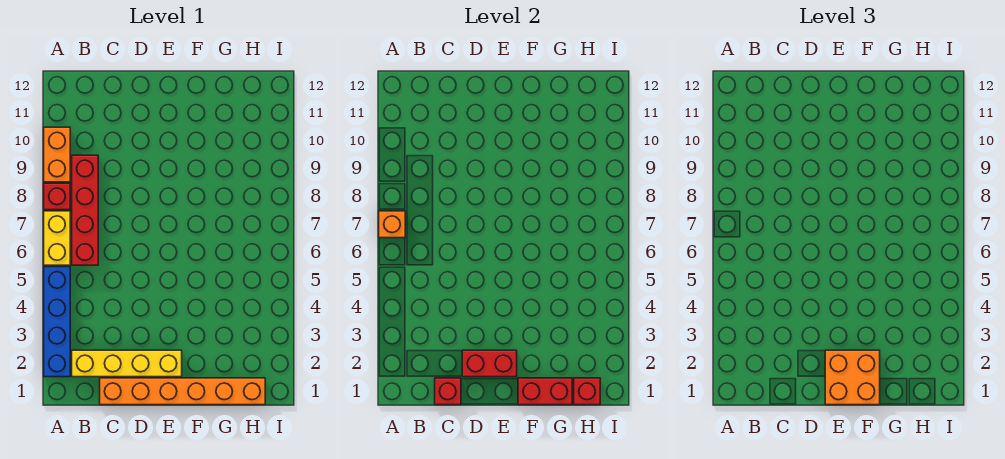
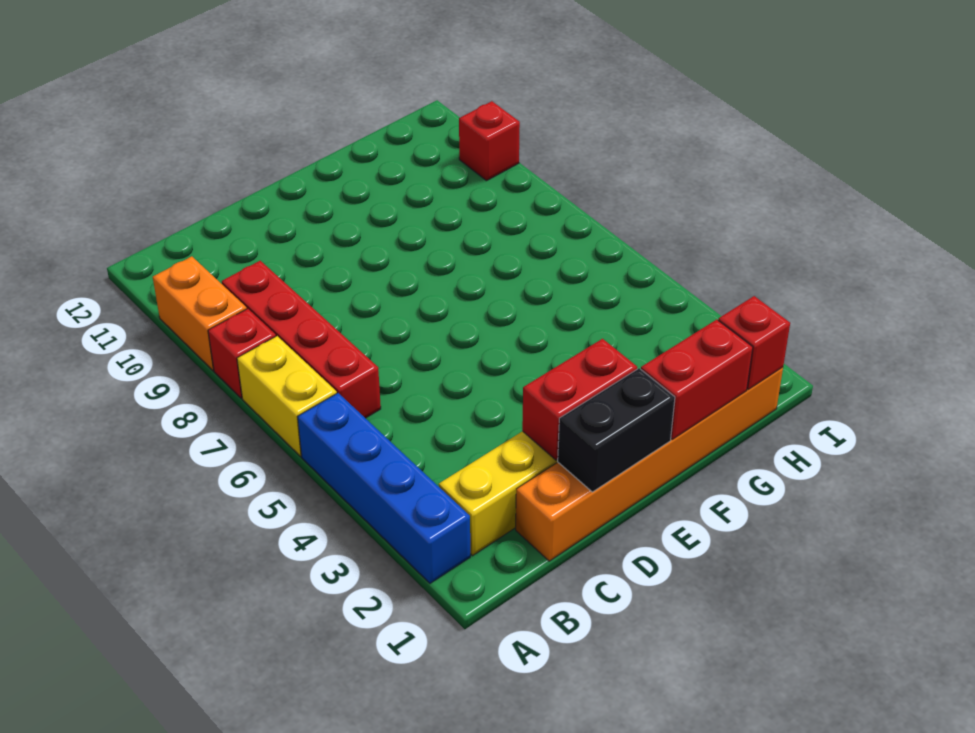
orange brick A7 level 2 -> none
red brick C1 level 2 -> red brick I10 level 1
none -> black brick D1:E1 level 2
orange brick E1:F2 level 3 -> none

